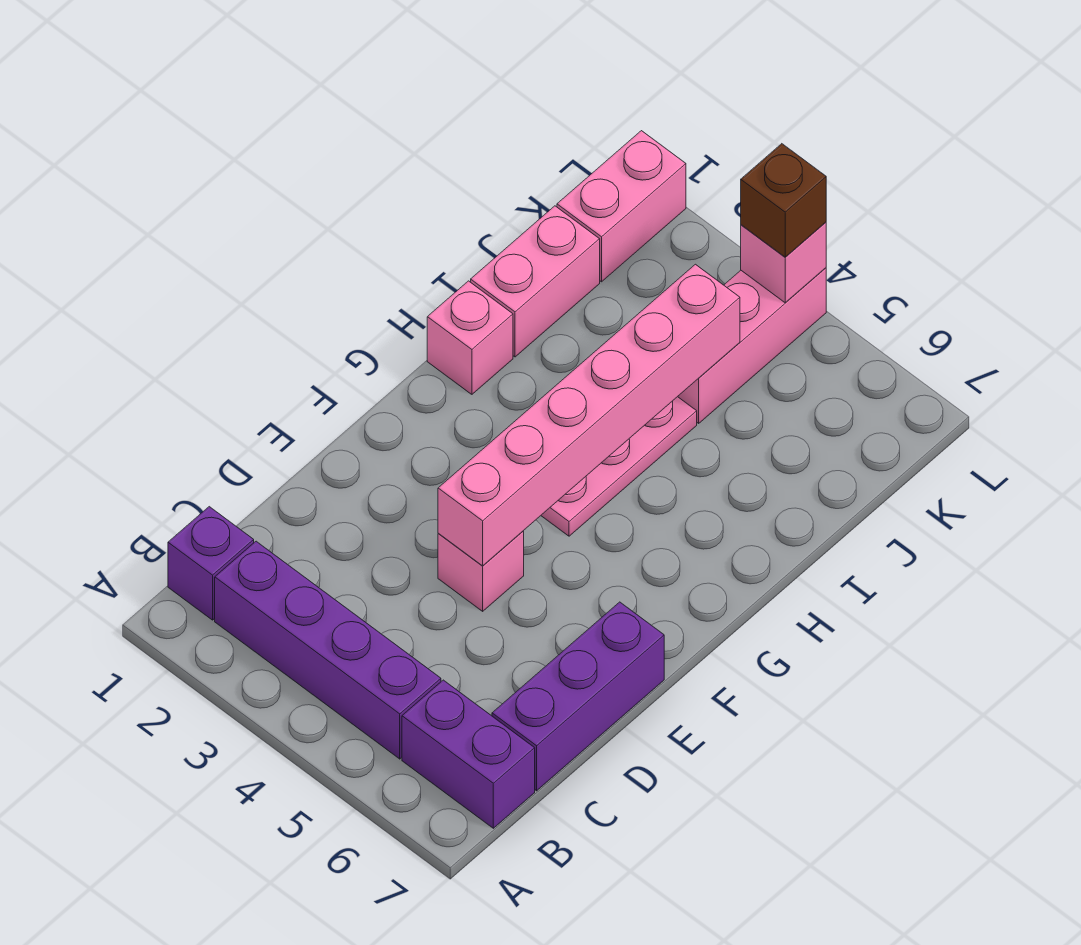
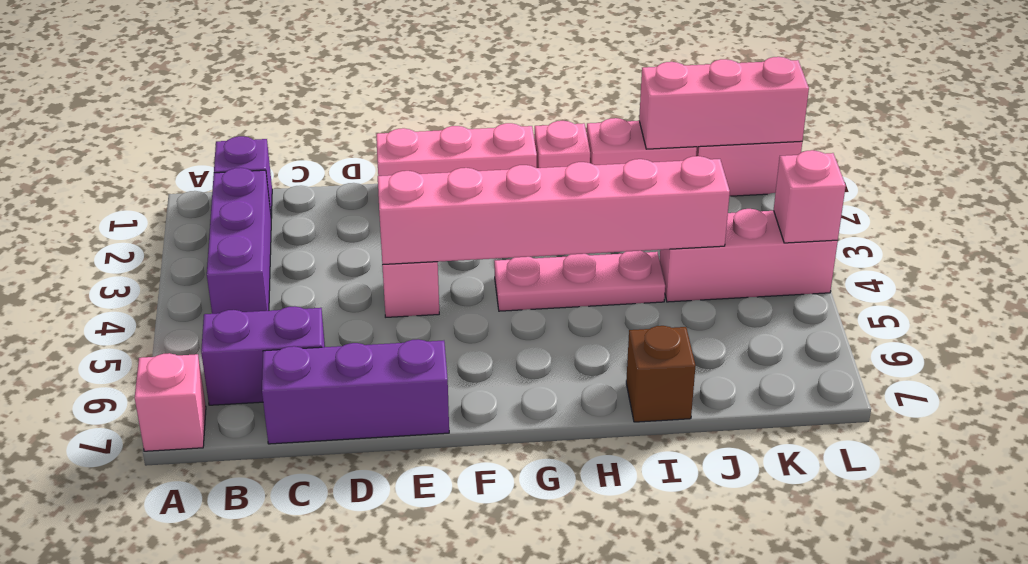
none -> pink brick A7 level 1
purple brick B2:B5 level 1 -> purple brick B2:B4 level 1
purple brick B6:B7 level 1 -> purple brick B6:C6 level 1
none -> pink brick E1:G1 level 1
none -> pink brick J1:L1 level 2
brown brick L4 level 3 -> brown brick I7 level 1

